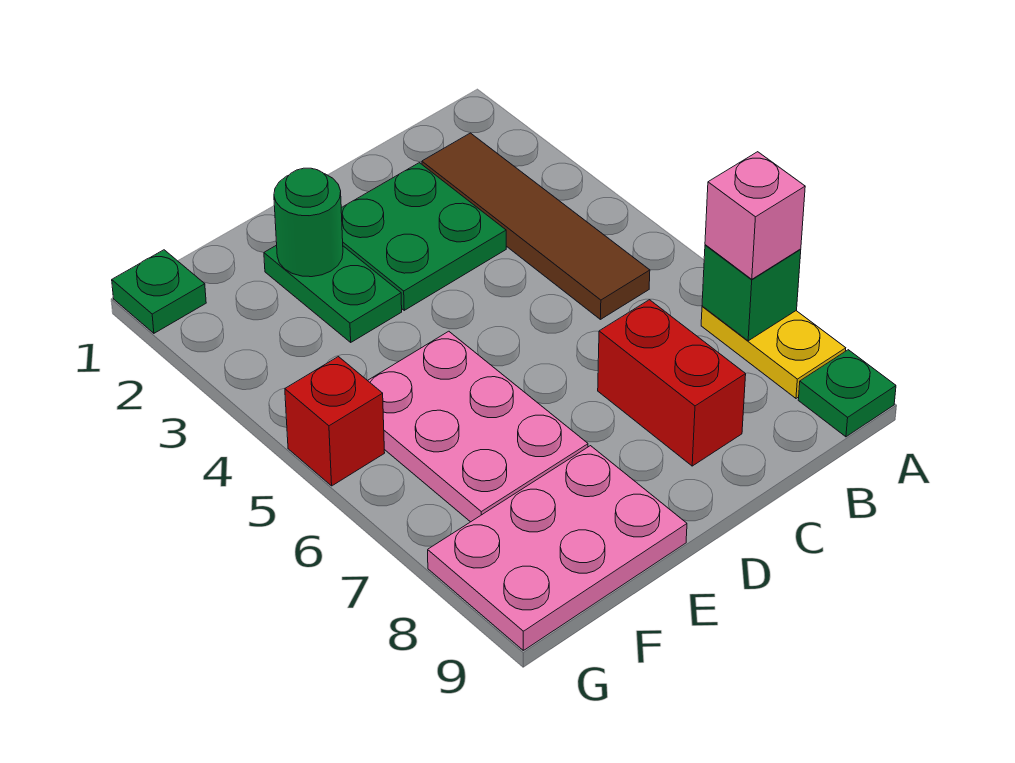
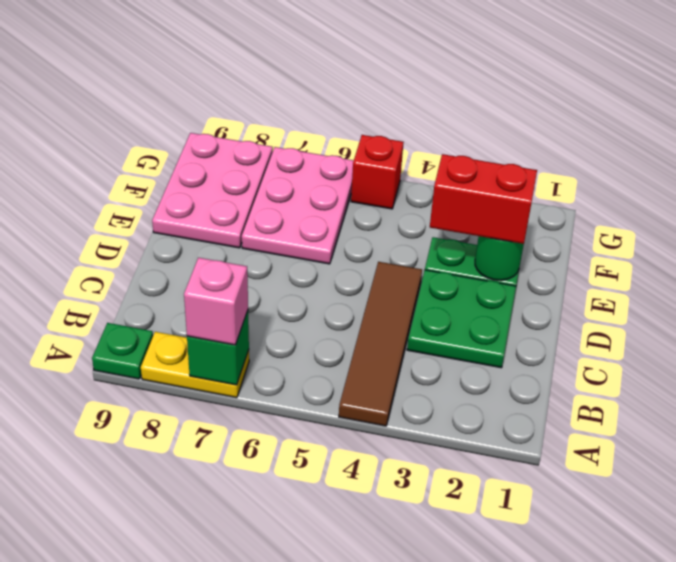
brown tile B2:B5 level 1 -> brown tile A4:D4 level 1
red brick C7:C8 level 1 -> red brick E2:E3 level 3
pink plate E5:F7 level 1 -> pink plate E6:G7 level 1
green plate G1 level 1 -> none

